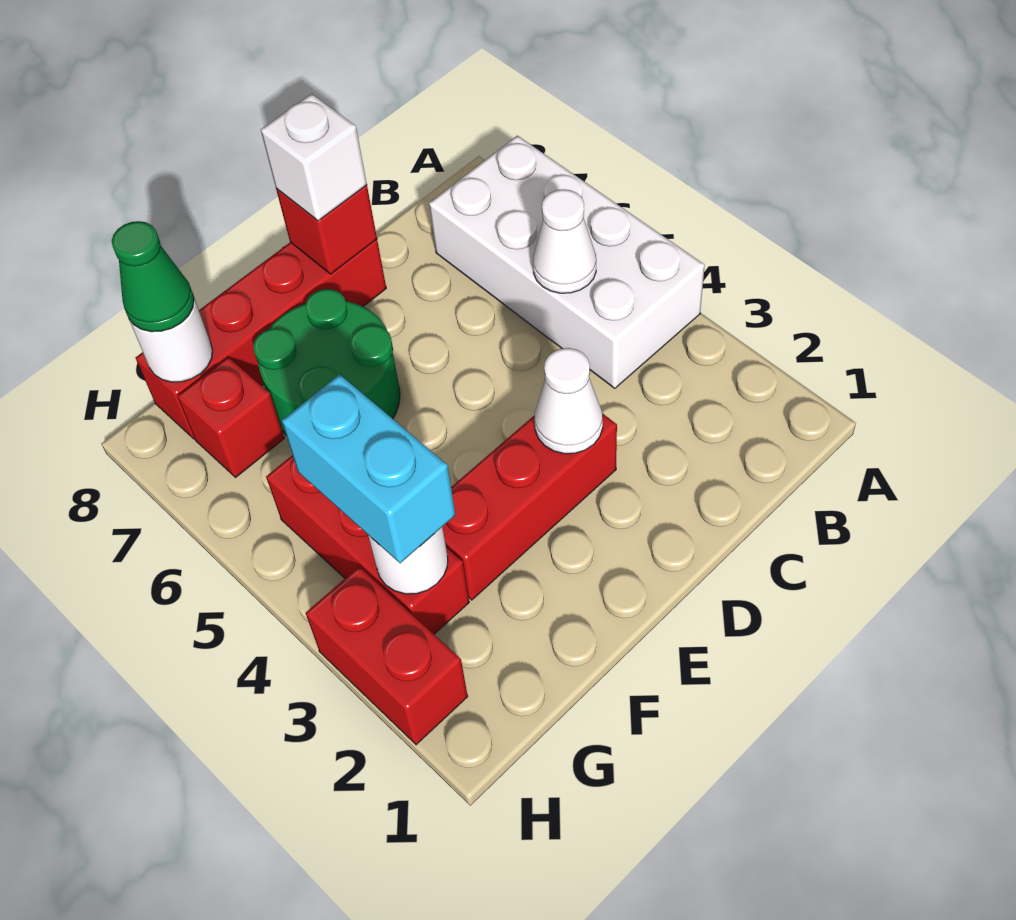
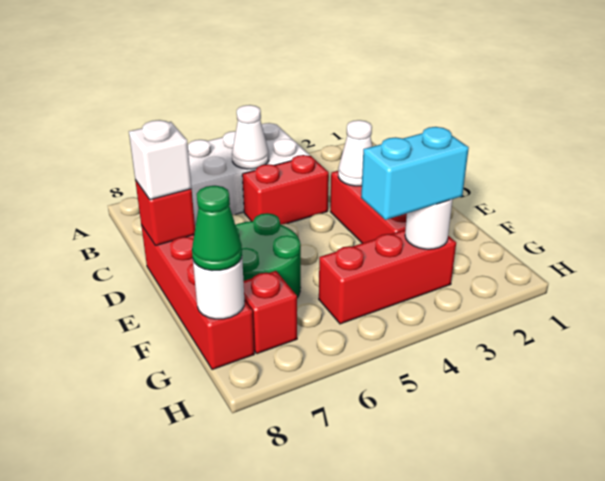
red brick H2:H3 level 1 -> red brick C4:C5 level 1

